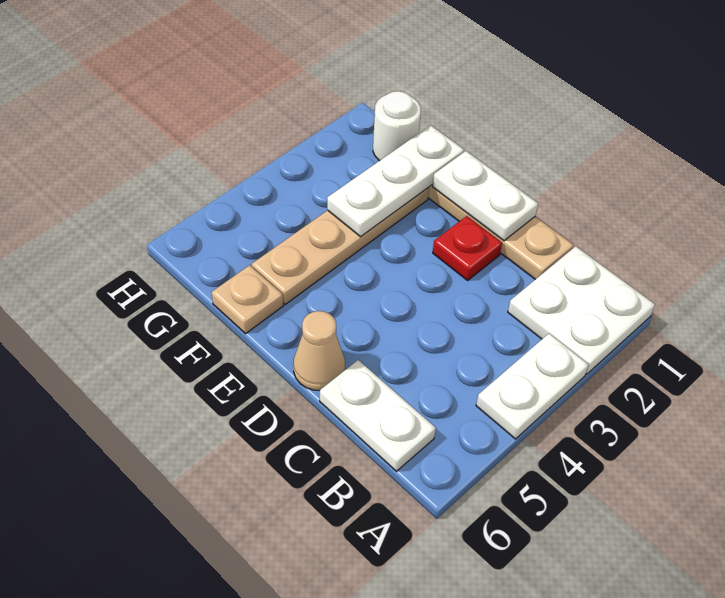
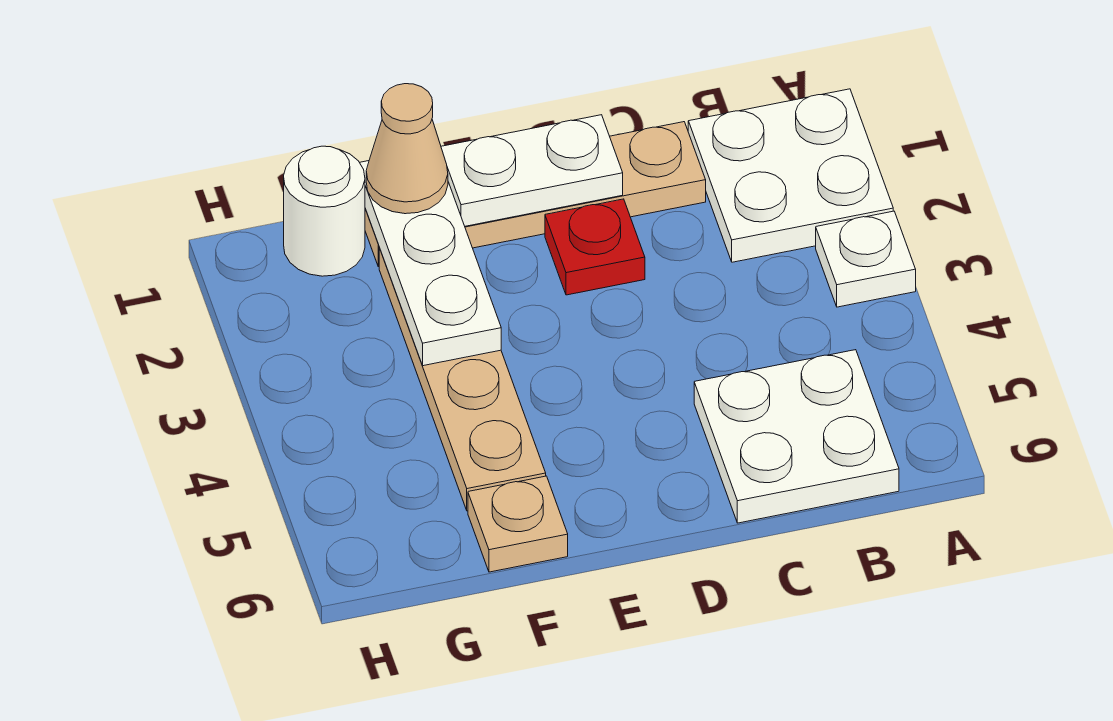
white plate A3:A4 level 1 -> white plate A3 level 1
white plate B6:C6 level 1 -> white plate B5:C6 level 1
tan cone D6 level 1 -> tan cone F1 level 3

